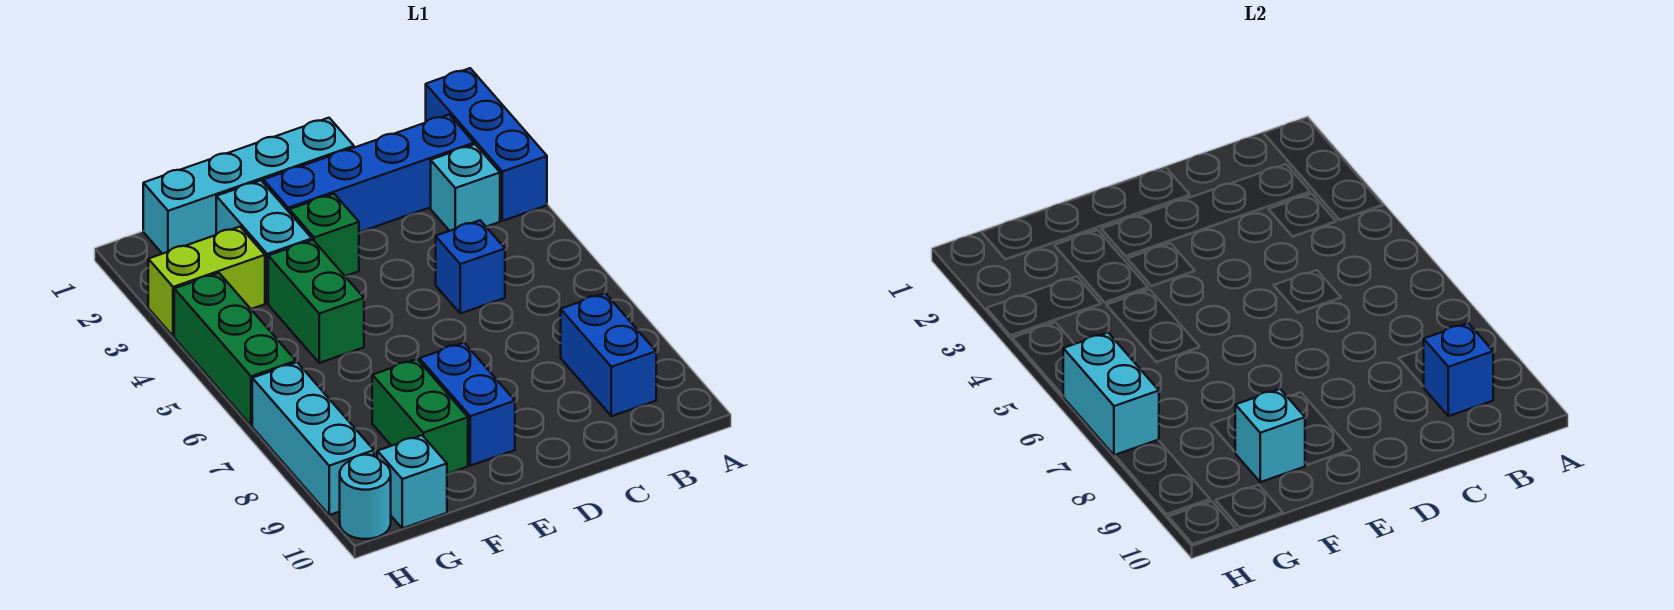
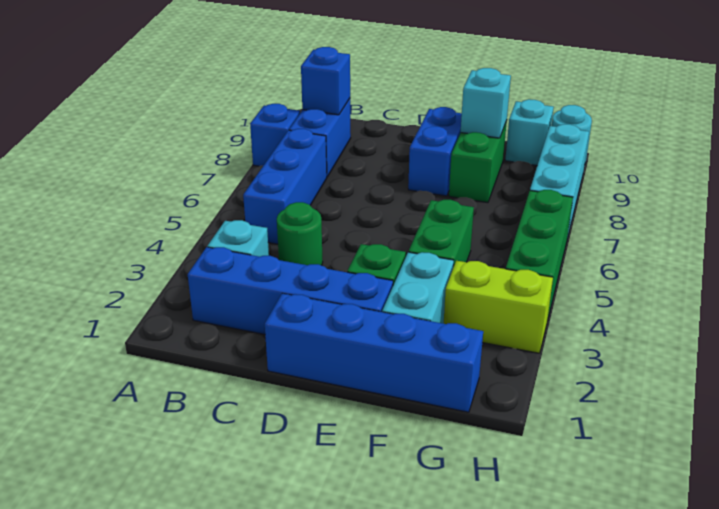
blue brick A1:A3 level 1 -> blue brick B5:B7 level 1
none -> green round brick C4 level 1
blue brick C5 level 1 -> blue brick A8 level 1
cyan brick D1:G1 level 1 -> blue brick D1:G1 level 1
cyan brick H6:H7 level 2 -> none

